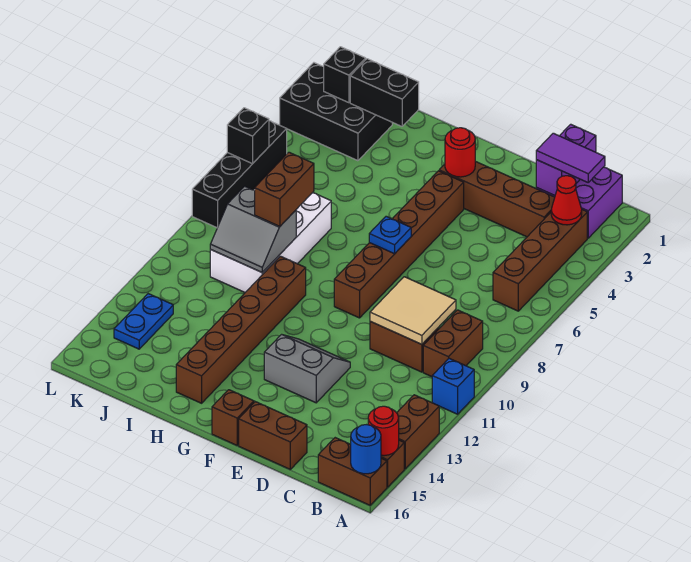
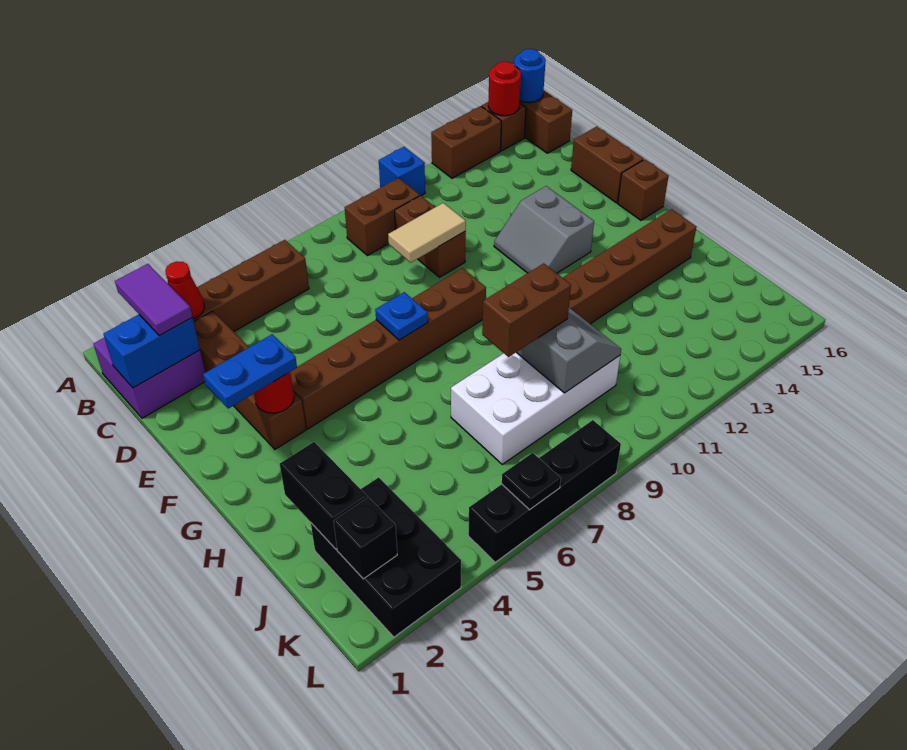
purple brick C1:C2 level 2 -> blue brick C1:C2 level 2
tan tile C9:D10 level 2 -> tan tile D9:D10 level 2
blue plate K13:K14 level 1 -> blue plate F2:F3 level 3
black brick L6 level 2 -> black plate L6 level 2

